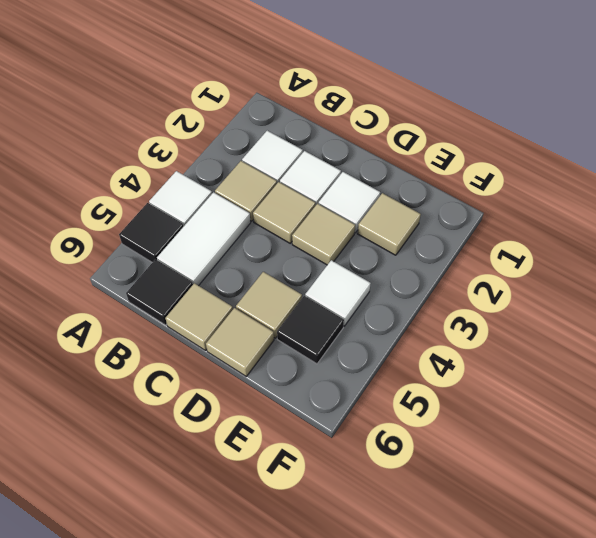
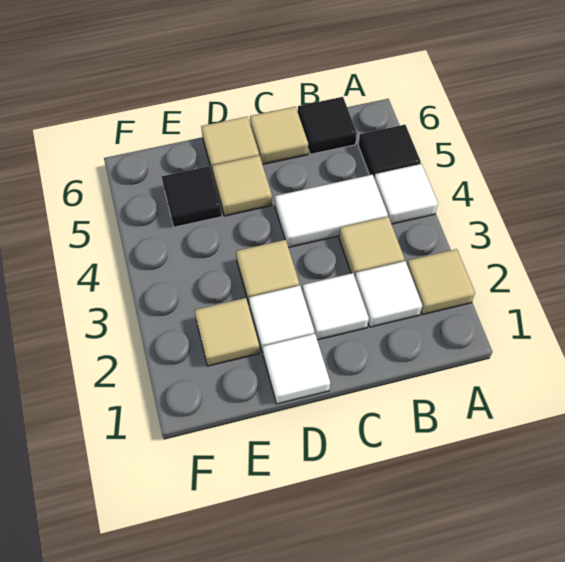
white tile B4:B5 level 1 -> white tile B4:C4 level 1
tan tile C3 level 1 -> tan tile A2 level 1
white tile E4 level 1 -> white tile D1 level 1

